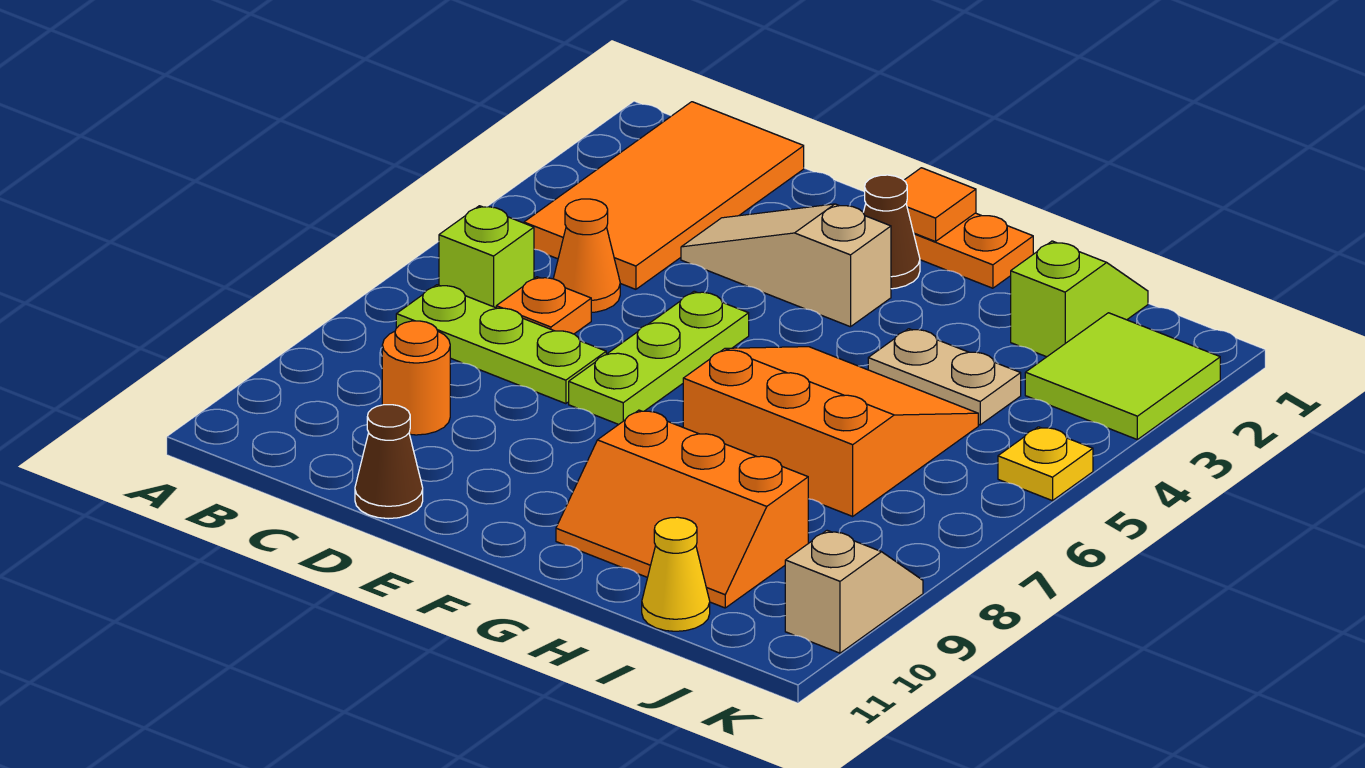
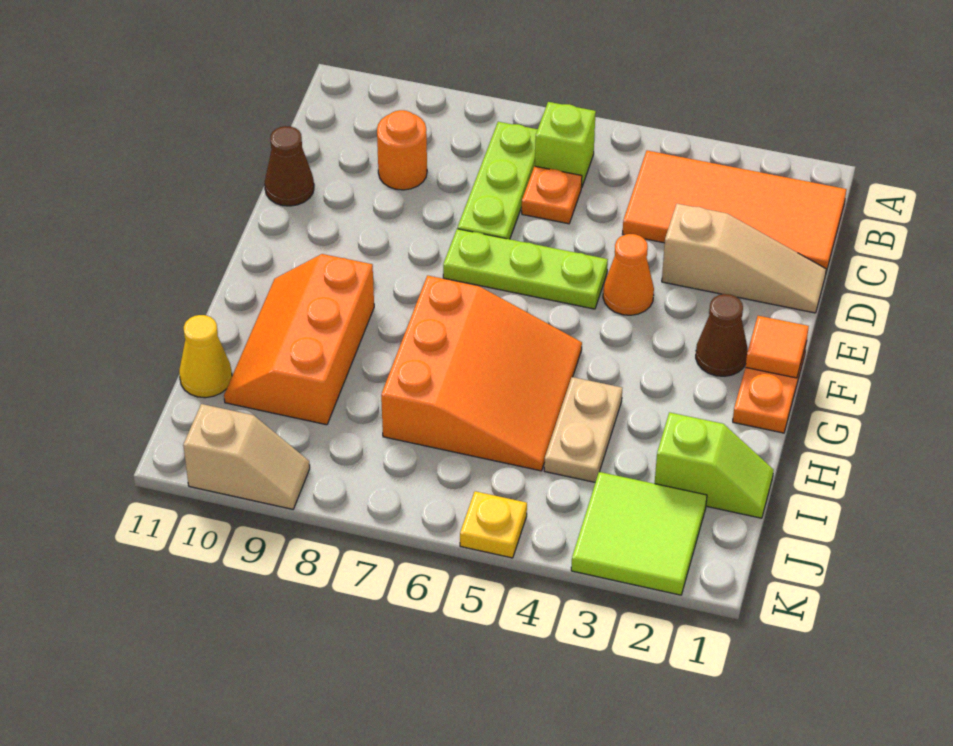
orange cone C5 level 1 -> orange cone E4 level 1
tan slope D3:F3 level 1 top F -> tan slope D1:D3 level 1 top 3

